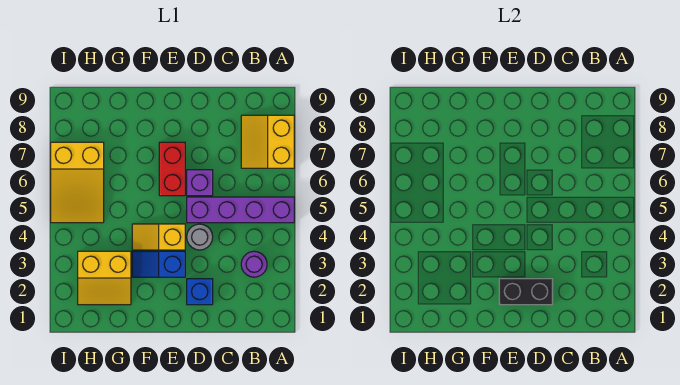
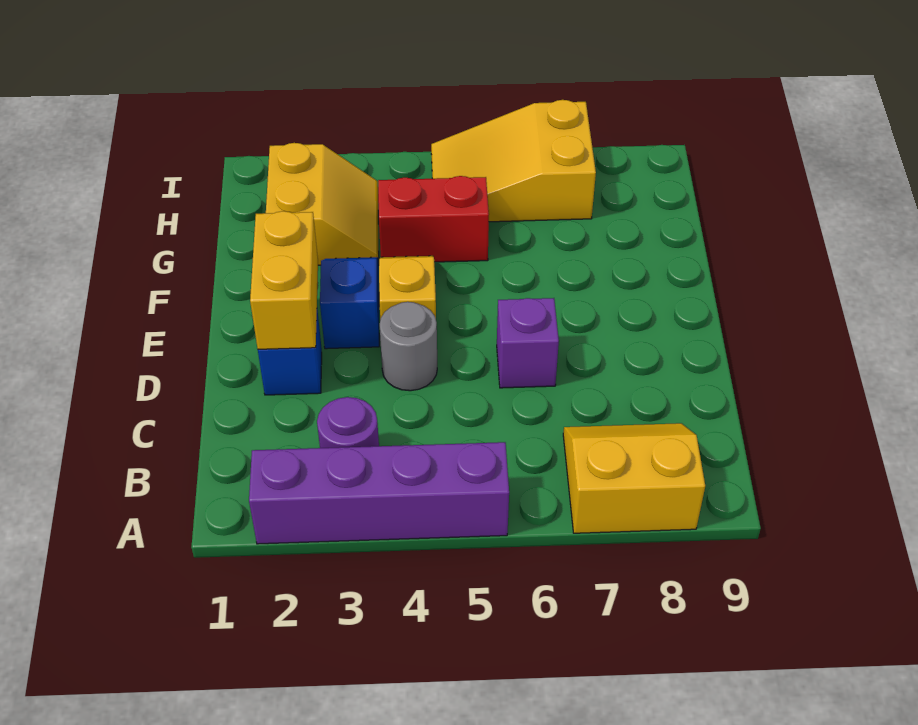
purple brick A5:D5 level 1 -> purple brick A2:A5 level 1
black brick D2:E2 level 2 -> yellow brick D2:E2 level 2
red brick E6:E7 level 1 -> red brick G4:G5 level 1
yellow slope G2:H3 level 1 top 3 -> yellow slope G2:H3 level 1 top 2

